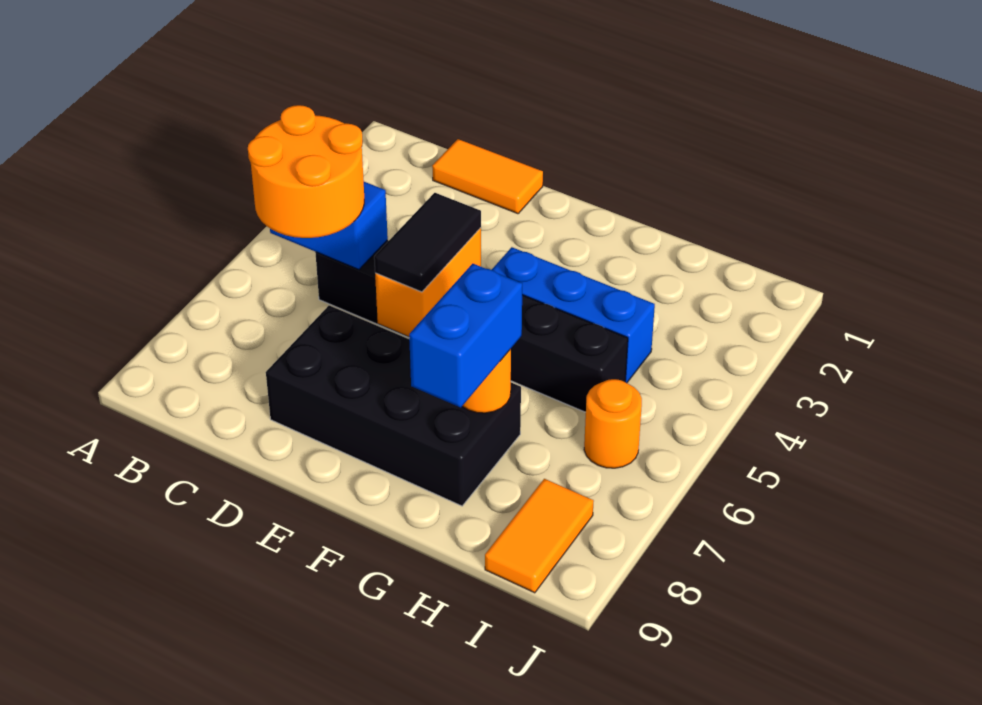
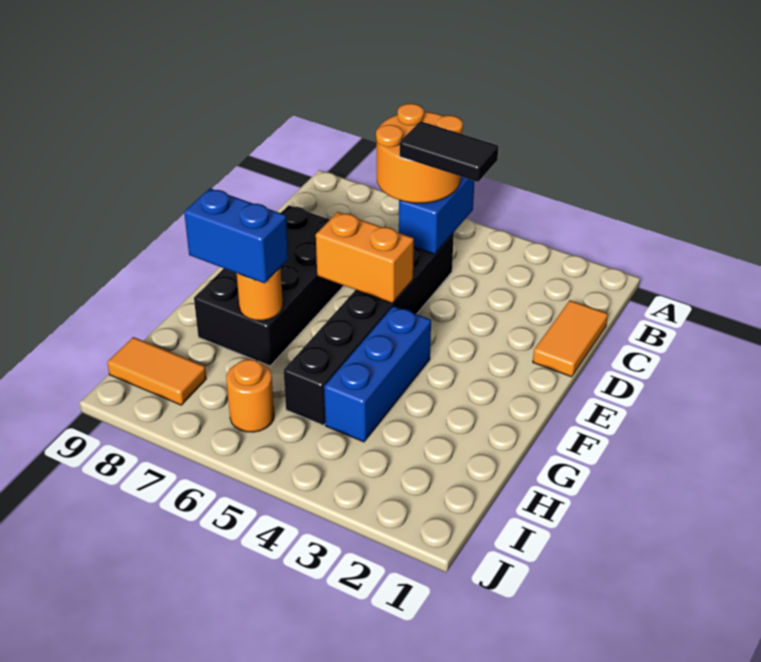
black tile E5:E6 level 3 -> black tile C4:C5 level 4

